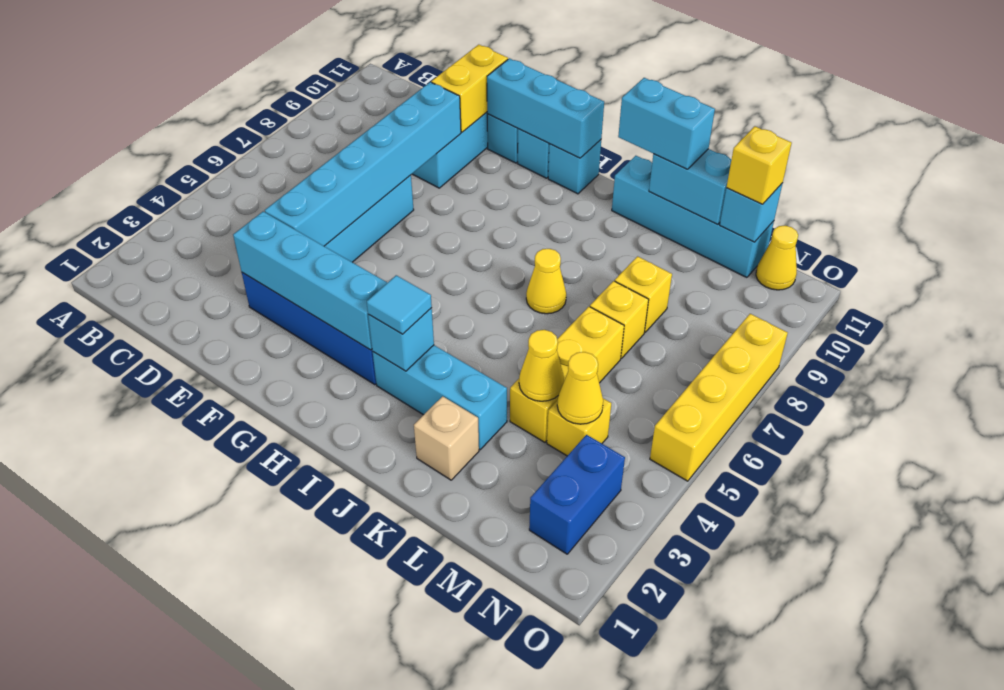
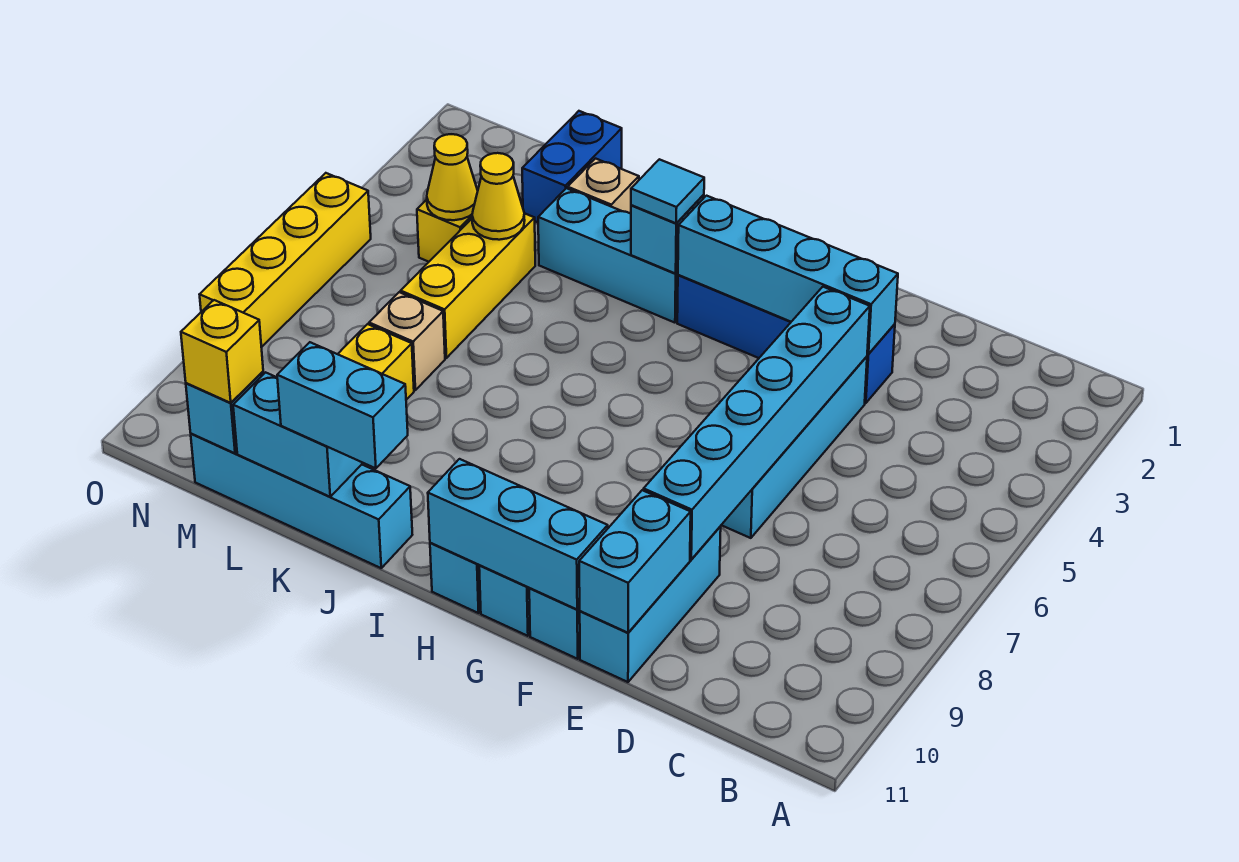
yellow brick E10:E11 level 2 -> cyan brick E10:E11 level 2
yellow cone J7 level 1 -> none
yellow brick L7 level 1 -> tan brick L7 level 1
blue brick N2:N3 level 1 -> blue brick L1:L2 level 1
yellow cone N11 level 1 -> none

